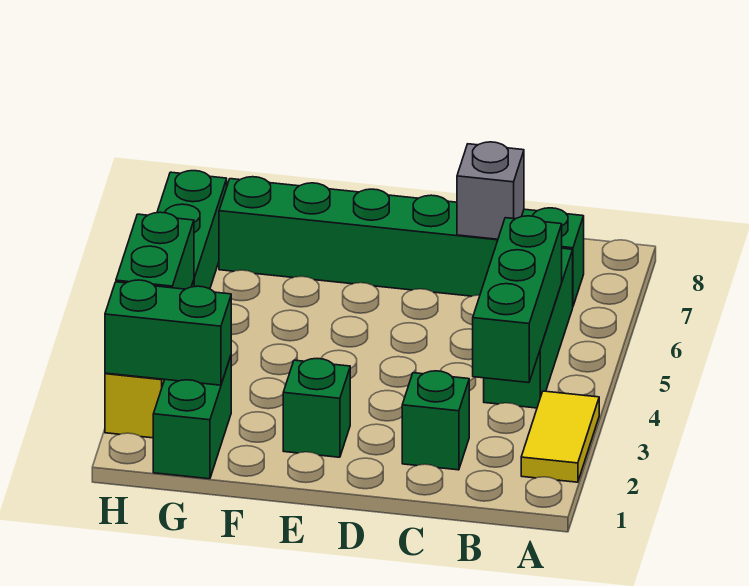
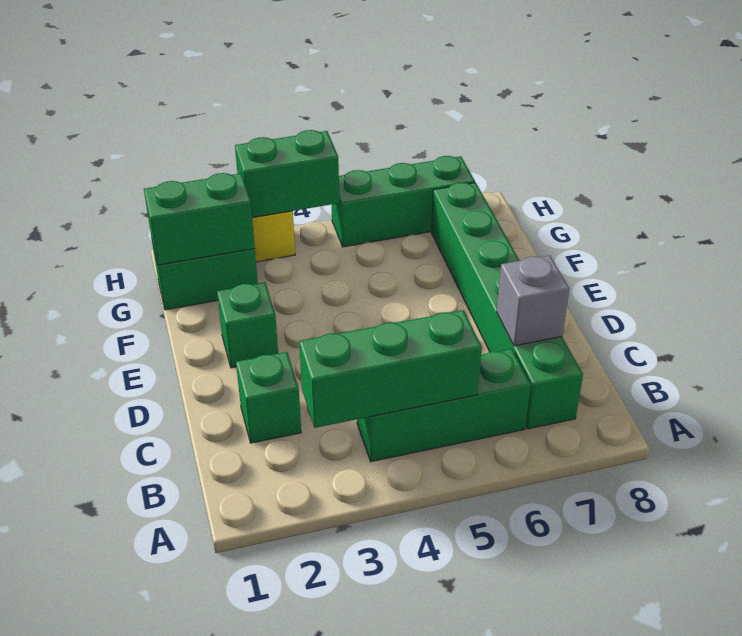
yellow tile A2:A3 level 1 -> none
green brick G2:H2 level 2 -> green brick G1:G2 level 2

